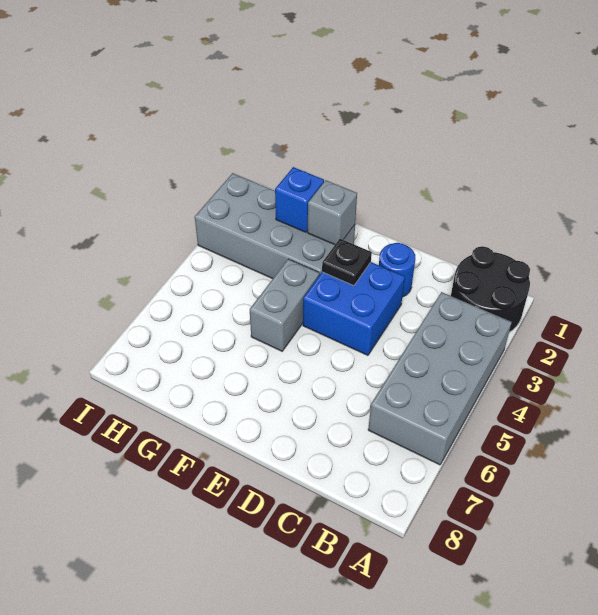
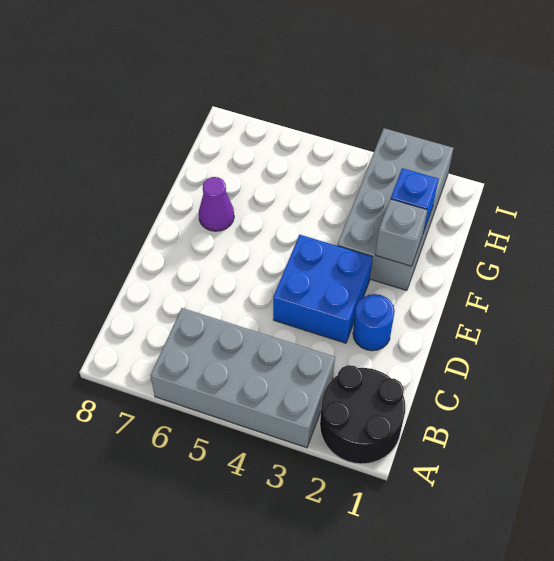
black plate E3 level 2 -> none
grey brick F4:F5 level 1 -> none
none -> purple cone F7 level 1

